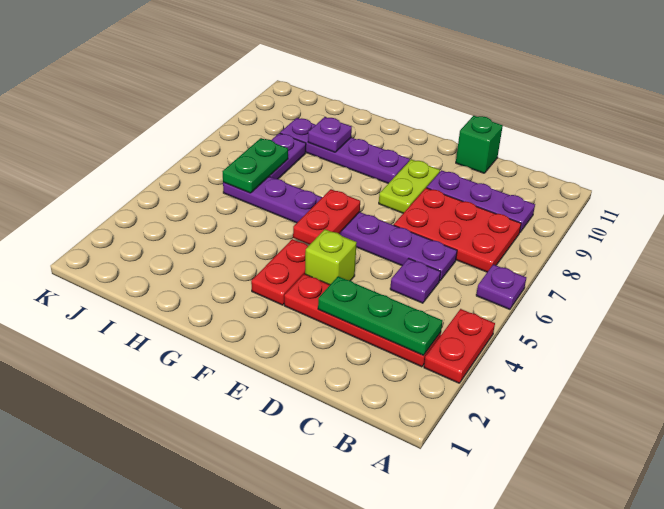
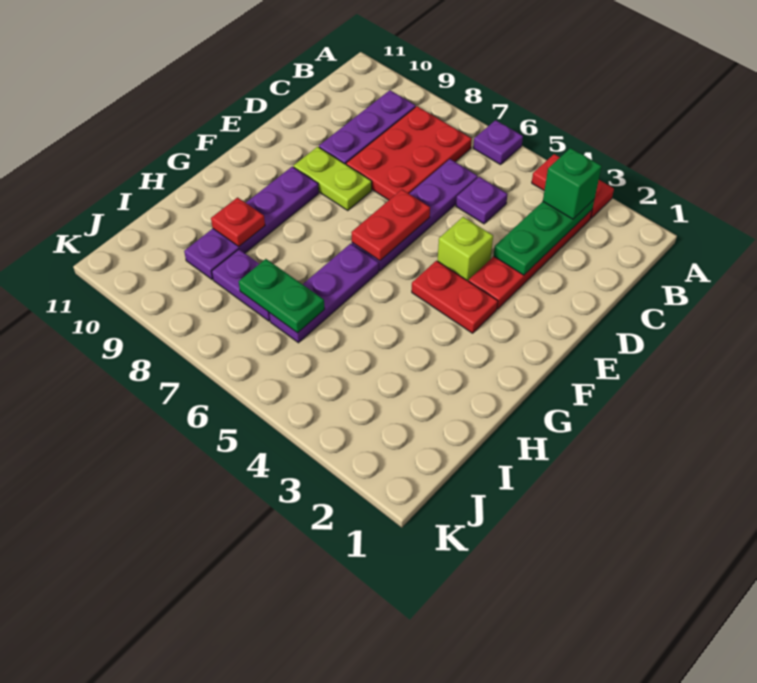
green brick D11 level 1 -> green brick B3 level 3
red plate F5:F6 level 2 -> red plate E6:F6 level 2
purple plate H9 level 2 -> red plate H9 level 2

